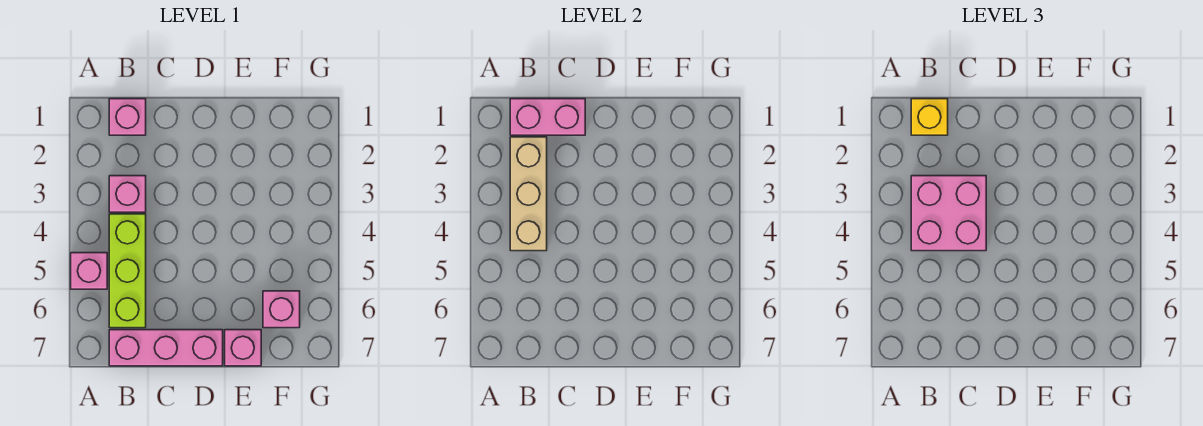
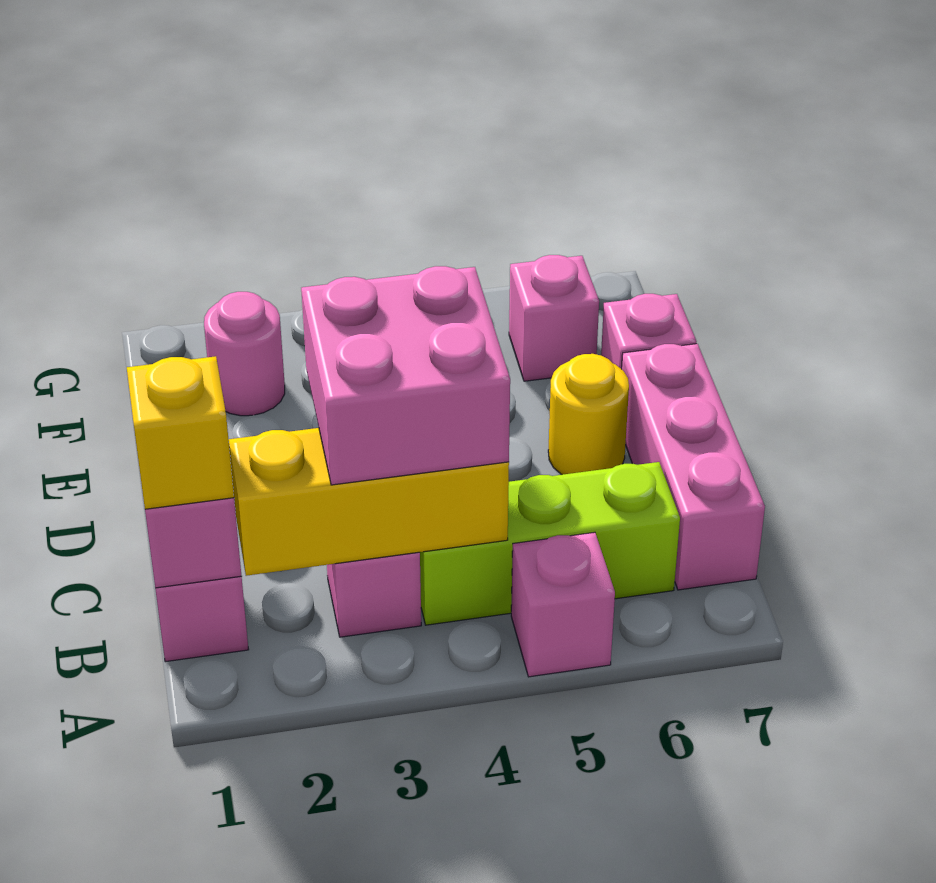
tan brick B2:B4 level 2 -> yellow brick B2:B4 level 2
none -> yellow round brick D6 level 1
none -> pink round brick F2 level 1

